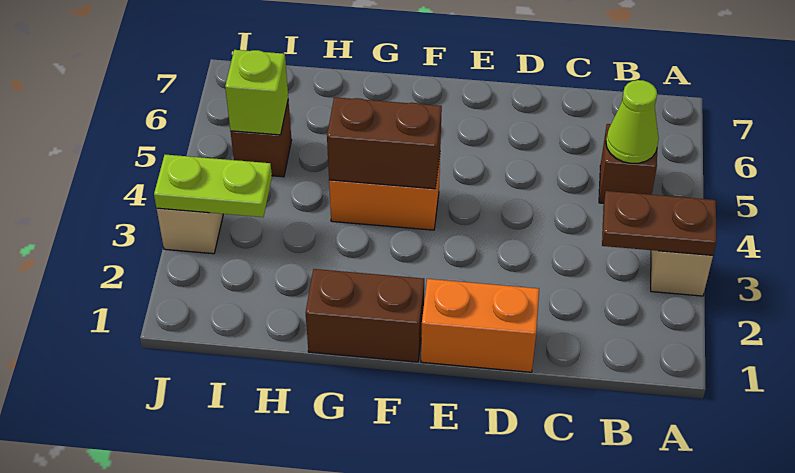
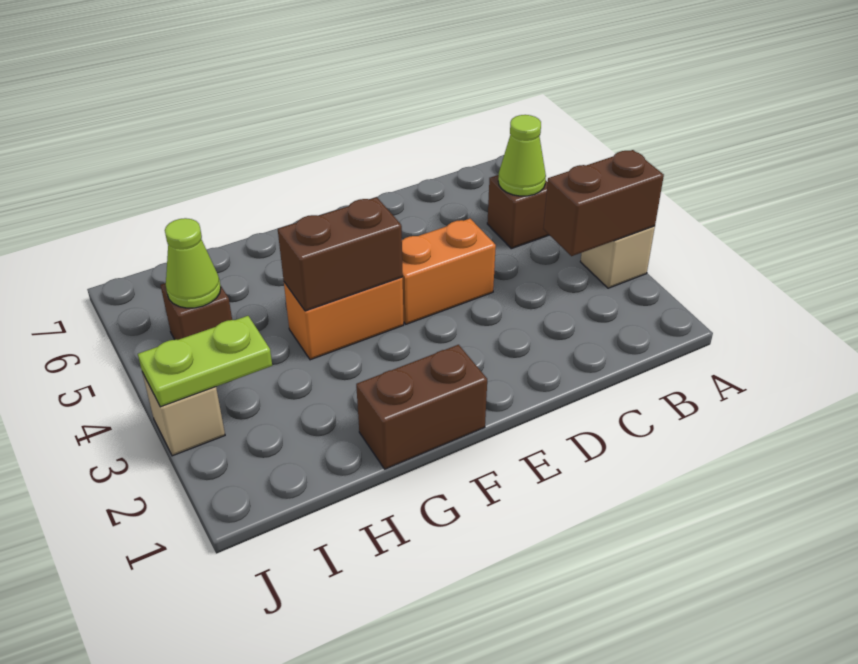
brown plate A3:B3 level 2 -> brown brick A3:B3 level 2
orange brick D1:E1 level 1 -> orange brick D4:E4 level 1
lime brick I5 level 2 -> lime cone I5 level 2

